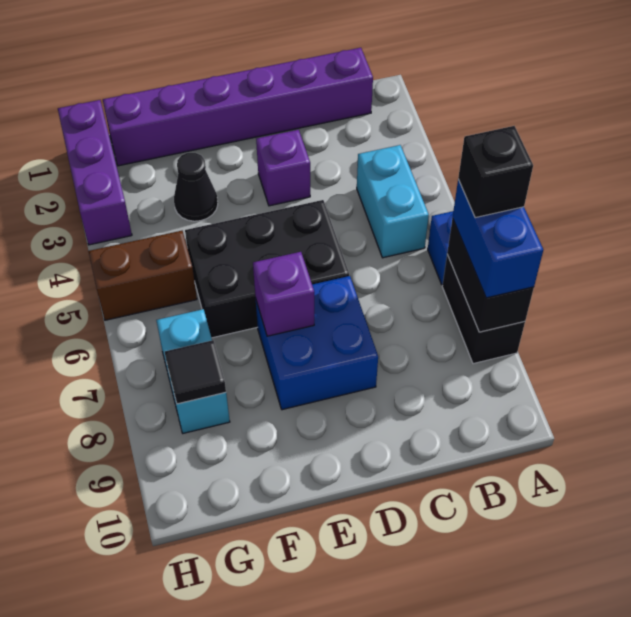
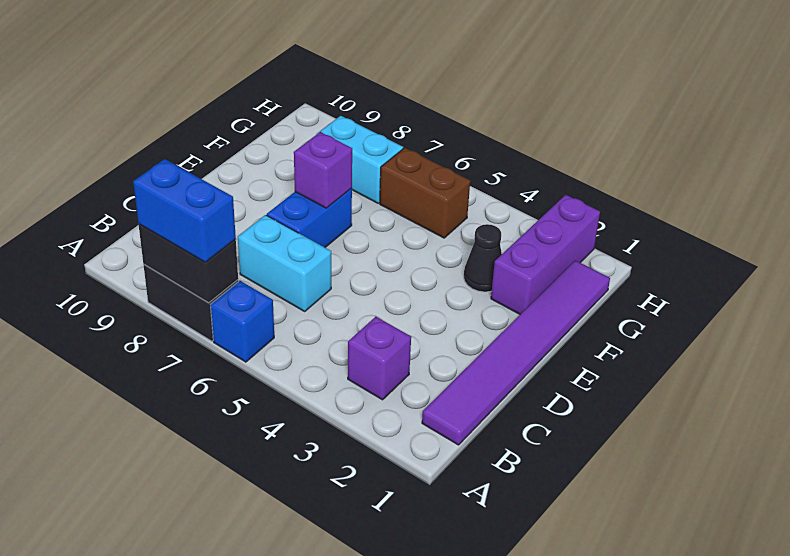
black brick A7 level 4 -> none
purple brick B1:G1 level 1 -> purple tile B1:G1 level 1
cyan brick B4:B5 level 1 -> cyan brick C6:C7 level 1
purple brick D3 level 1 -> purple brick B3 level 1
black brick D5:F6 level 1 -> none
blue brick D7:E8 level 1 -> blue brick D7:E7 level 1
brown brick G5:H5 level 1 -> brown brick G5:G6 level 1
black tile G8 level 2 -> none
purple brick H1:H3 level 1 -> purple brick F2:H2 level 1

